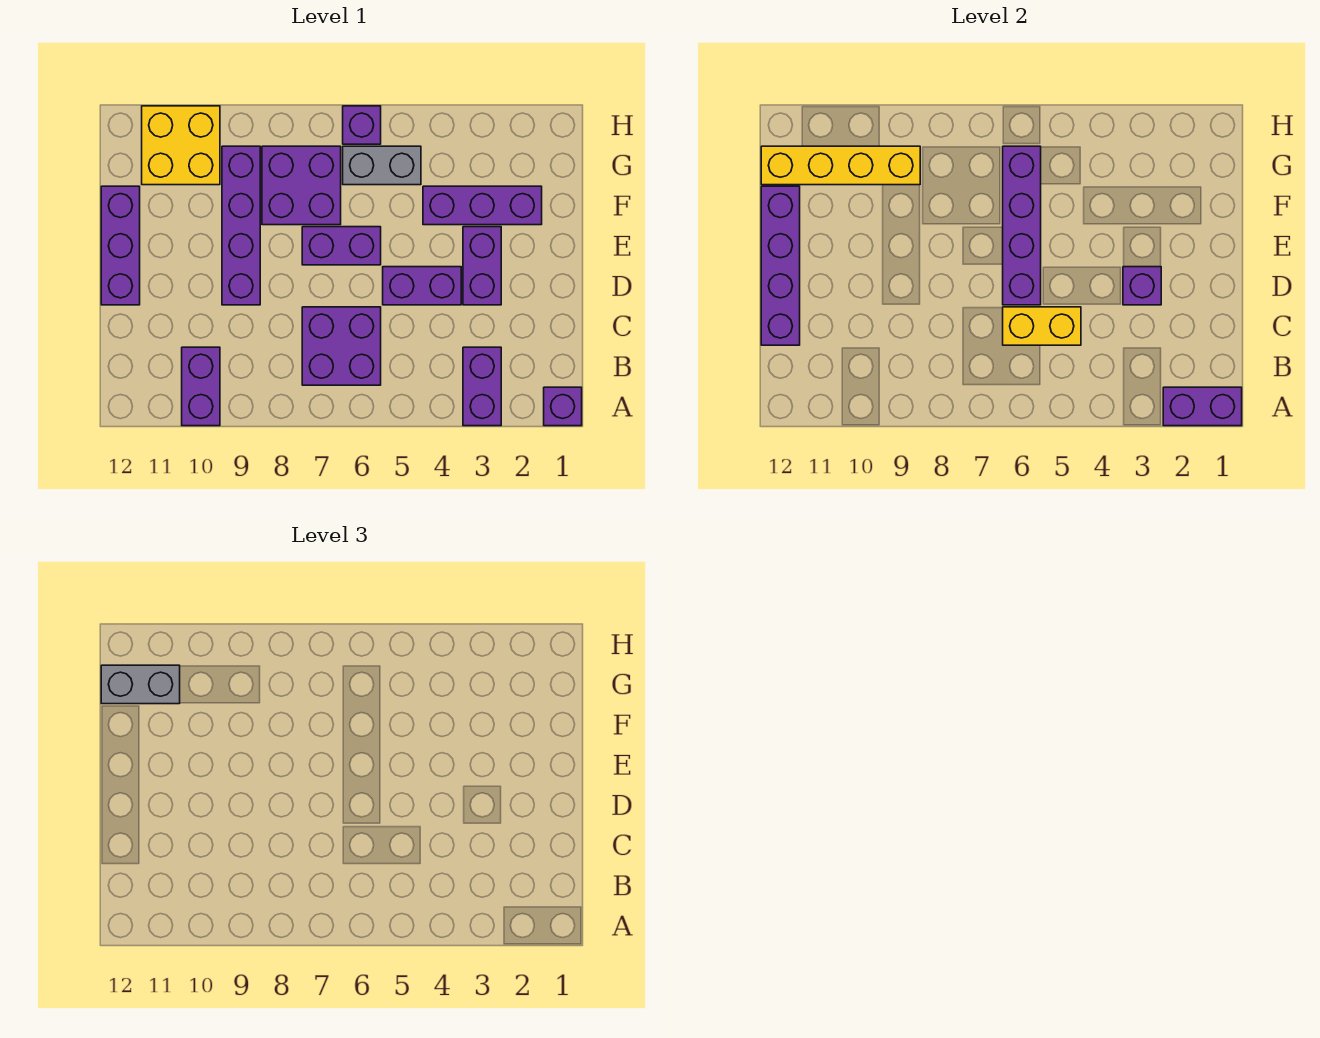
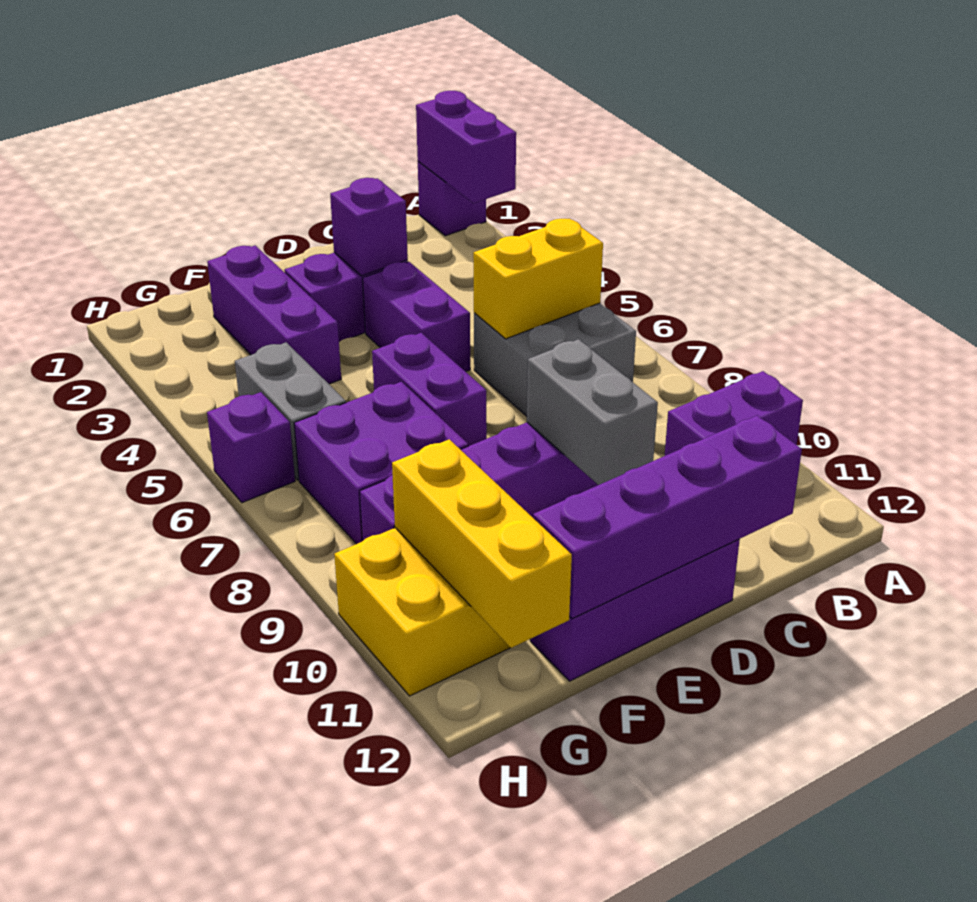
purple brick A3:B3 level 1 -> none
purple brick B6:C7 level 1 -> grey brick B6:C7 level 1
yellow brick C5:C6 level 2 -> yellow brick B6:C6 level 2
purple brick D6:G6 level 2 -> none
yellow brick G9:G12 level 2 -> yellow brick G10:G12 level 2
grey brick G11:G12 level 3 -> grey brick D9:D10 level 2

